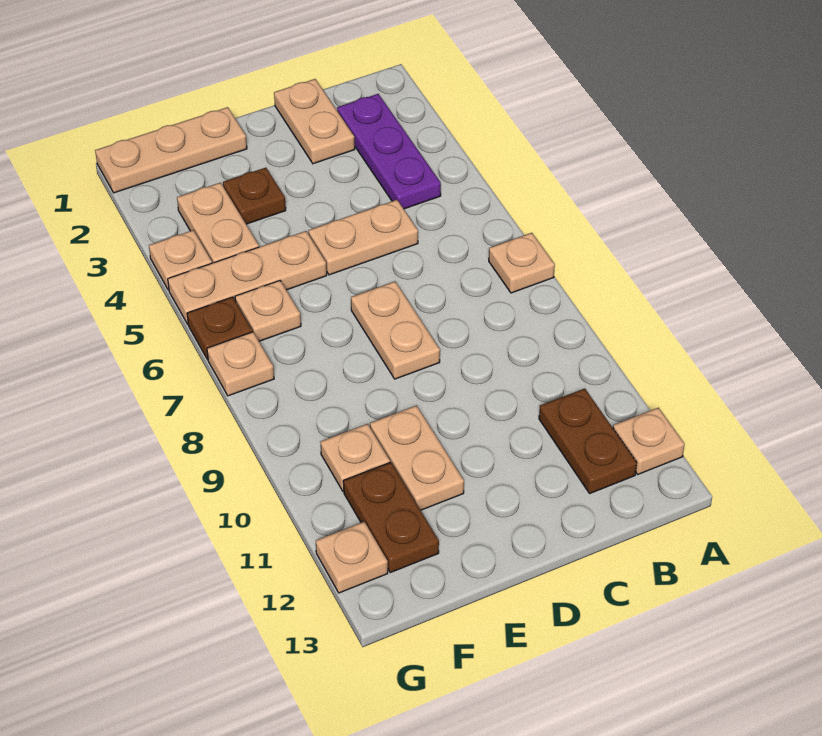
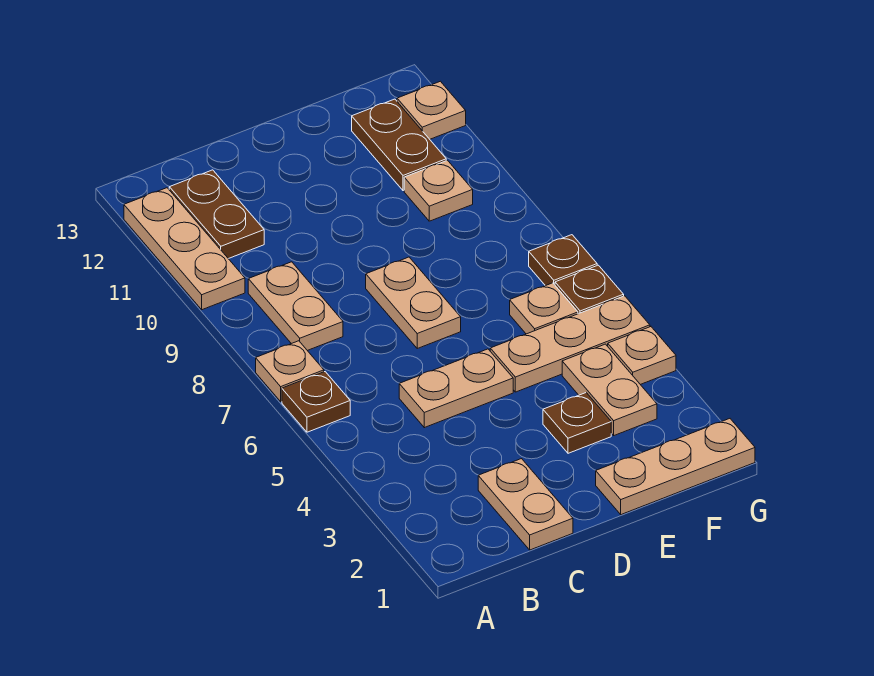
none -> brown plate A6 level 1
tan plate A12 level 1 -> tan plate A10:A12 level 1
purple plate B2:B4 level 1 -> none
tan plate E10:E11 level 1 -> tan plate B8:B9 level 1
tan plate G7 level 1 -> brown plate G7 level 1

